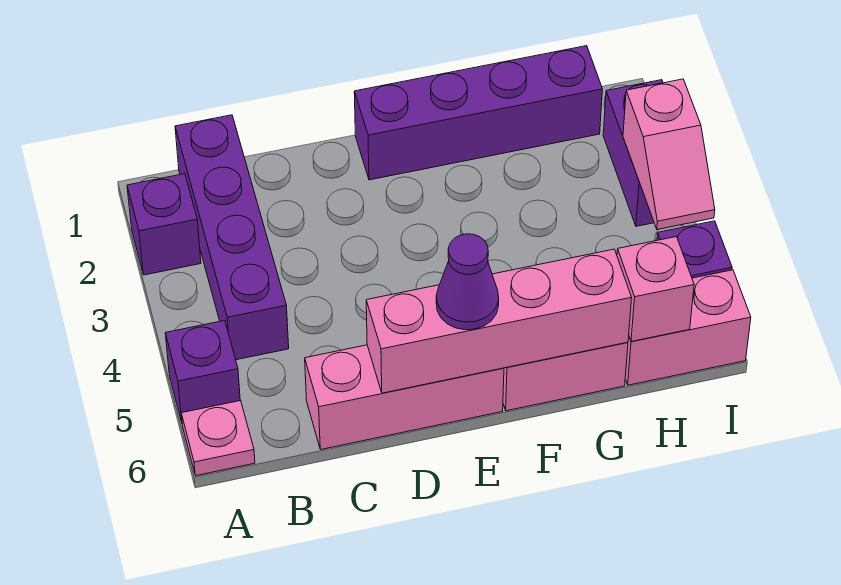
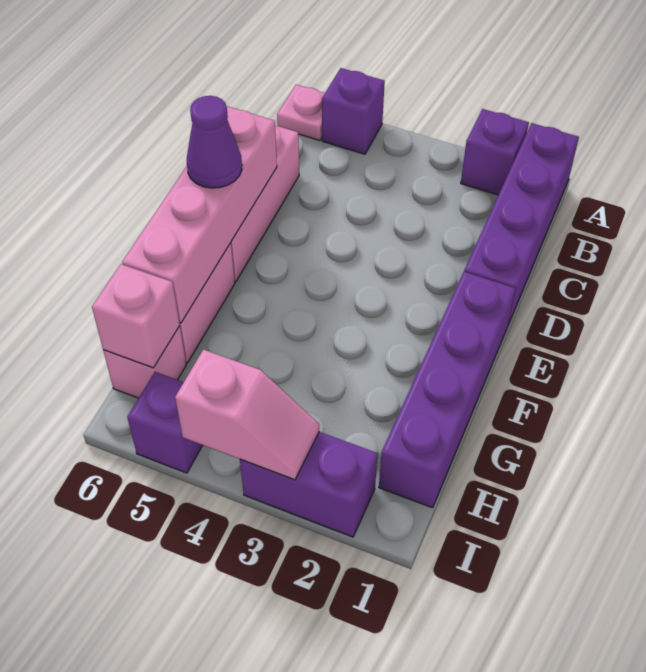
purple brick B1:B4 level 1 -> purple brick A1:D1 level 1
pink brick H6:I6 level 1 -> pink brick H6 level 1
pink slope I3:I4 level 2 top 3 -> pink slope I3:I4 level 2 top 4

